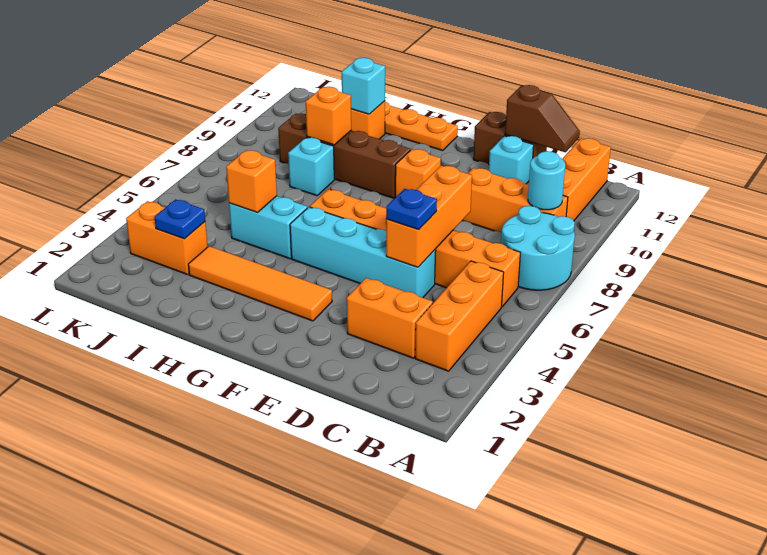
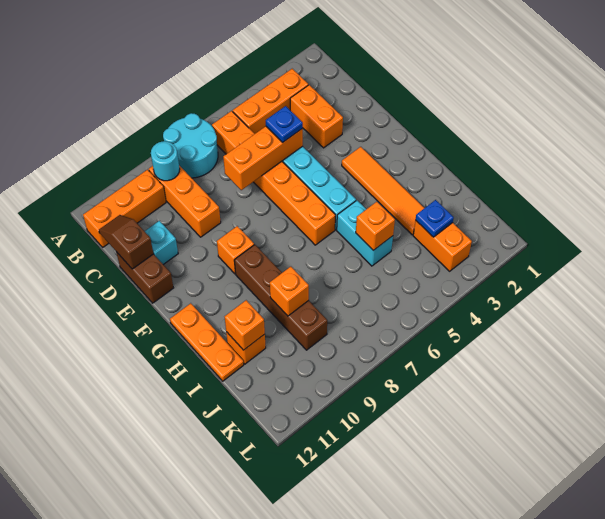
cyan brick I8 level 1 -> none
cyan brick I11 level 2 -> orange brick I11 level 2

